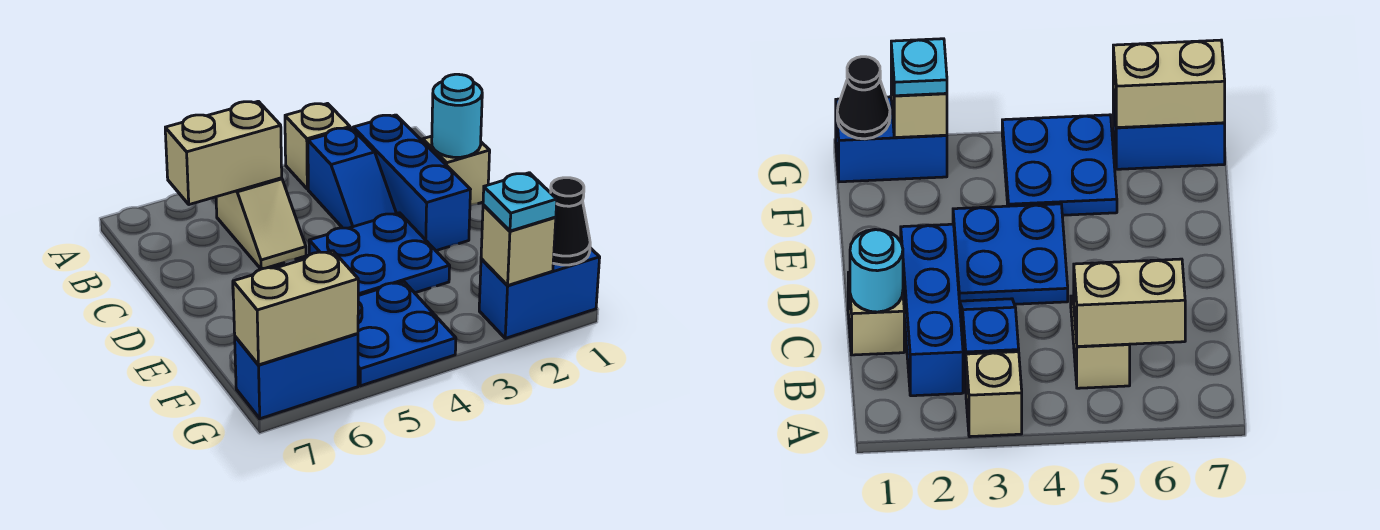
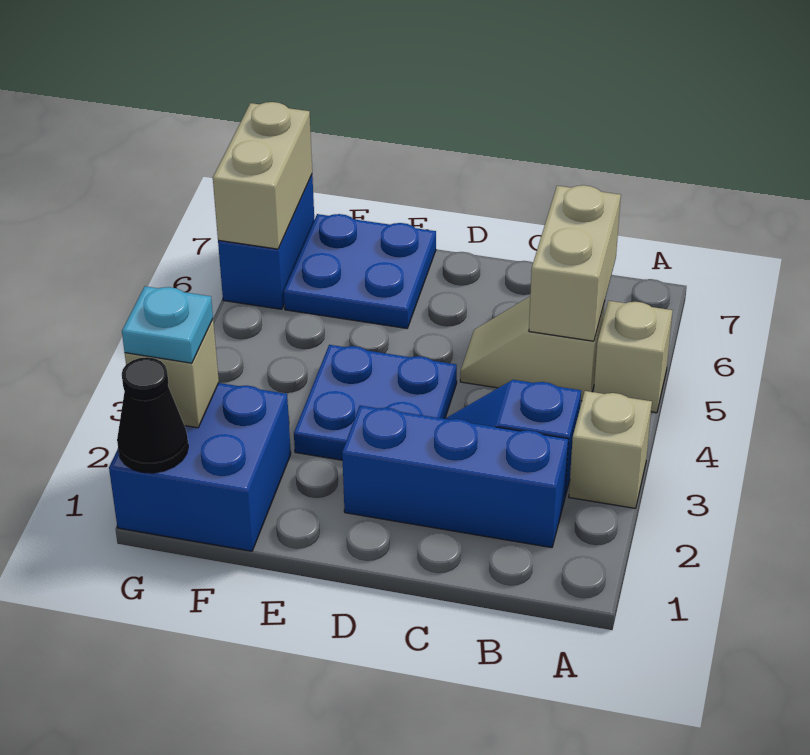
tan brick C1 level 1 -> tan brick A5 level 1
cyan round brick C1 level 2 -> none
blue plate F4:G5 level 1 -> blue plate E6:F7 level 1
blue brick G1:G2 level 1 -> blue brick F1:G2 level 1

